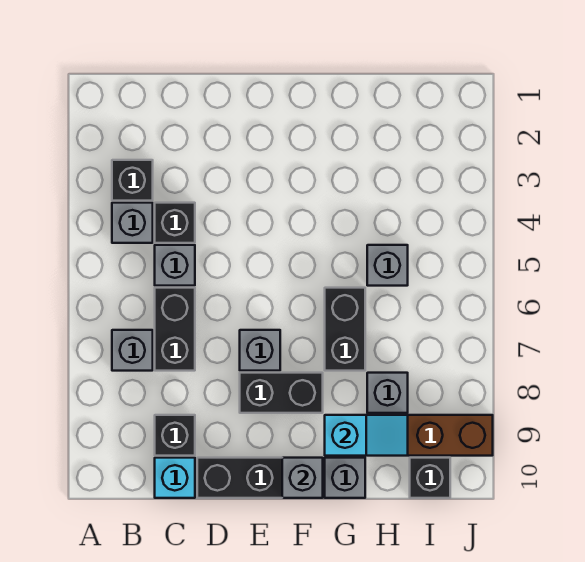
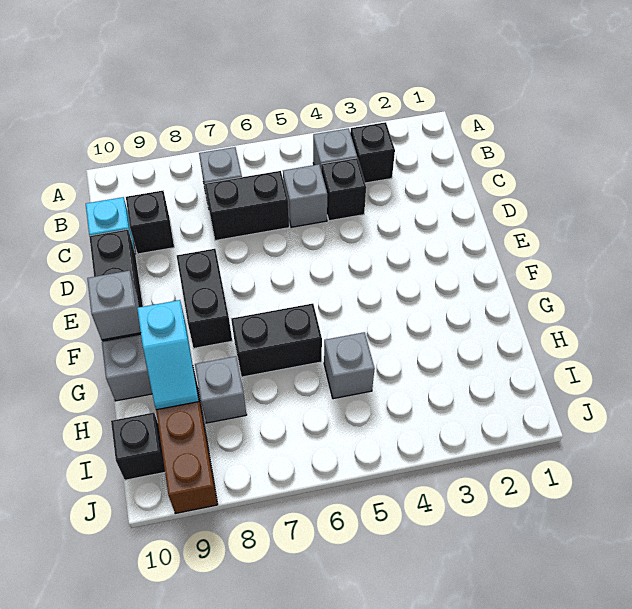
grey brick E7 level 1 -> none

